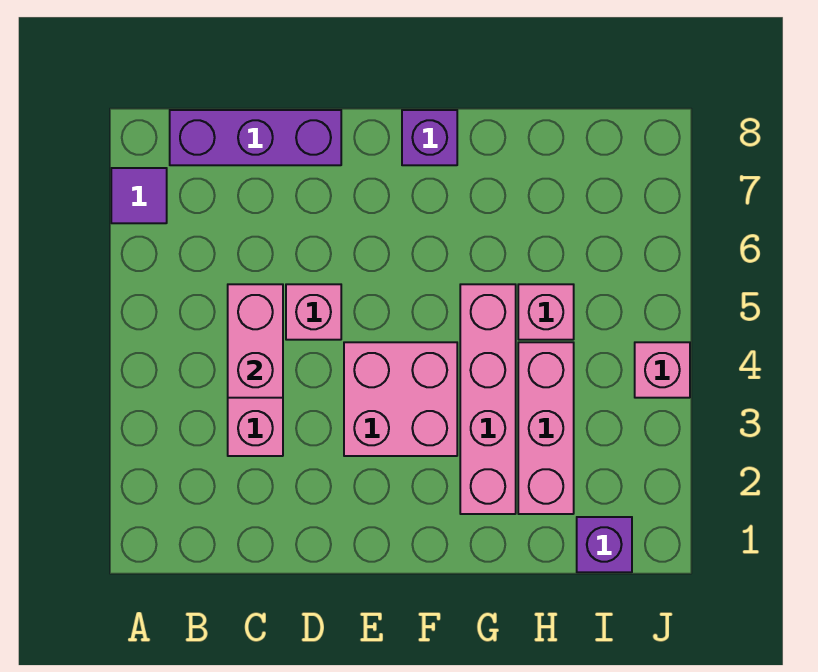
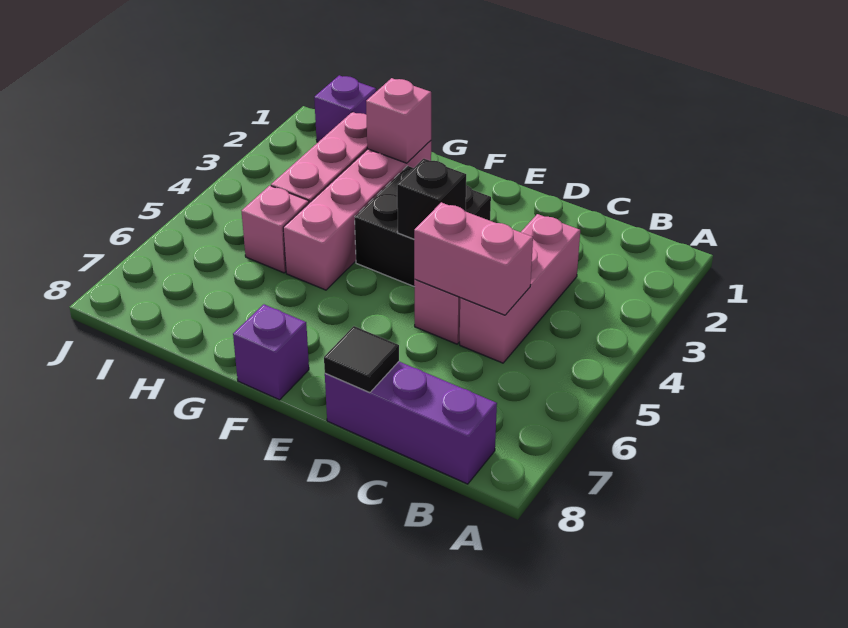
purple tile A7 level 1 -> none
pink brick C4:C5 level 2 -> pink brick C5:D5 level 2
none -> black tile D8 level 2
pink brick E3:F4 level 1 -> black brick E3:F4 level 1
none -> black brick E4 level 2
pink brick J4 level 1 -> pink brick G2 level 2

